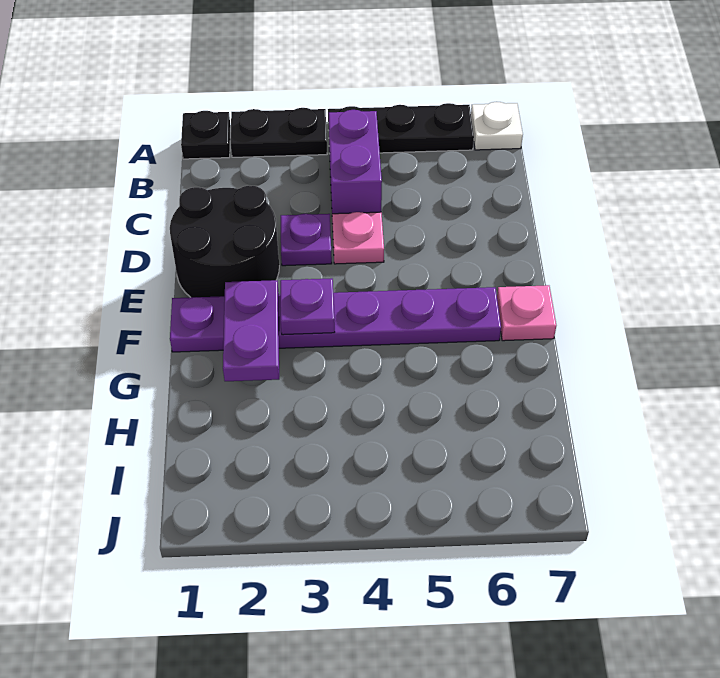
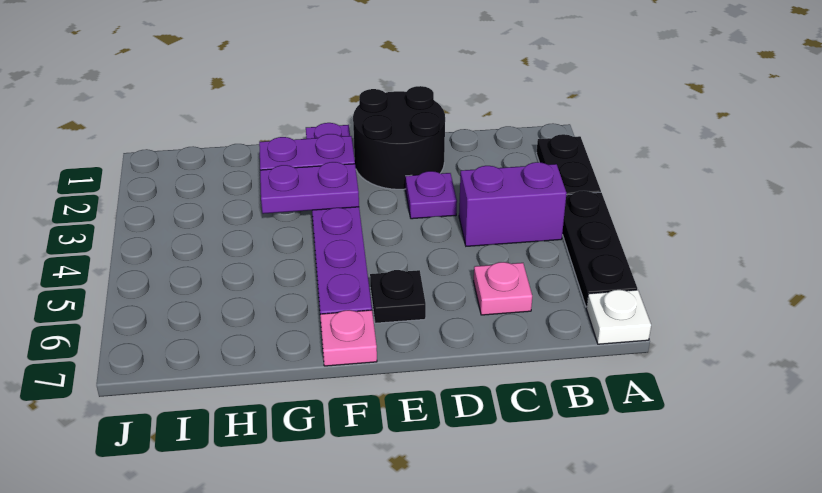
black plate A1 level 1 -> black plate E6 level 1
pink plate D4 level 1 -> pink plate C6 level 1
purple plate F3 level 2 -> purple plate F3:G3 level 2

